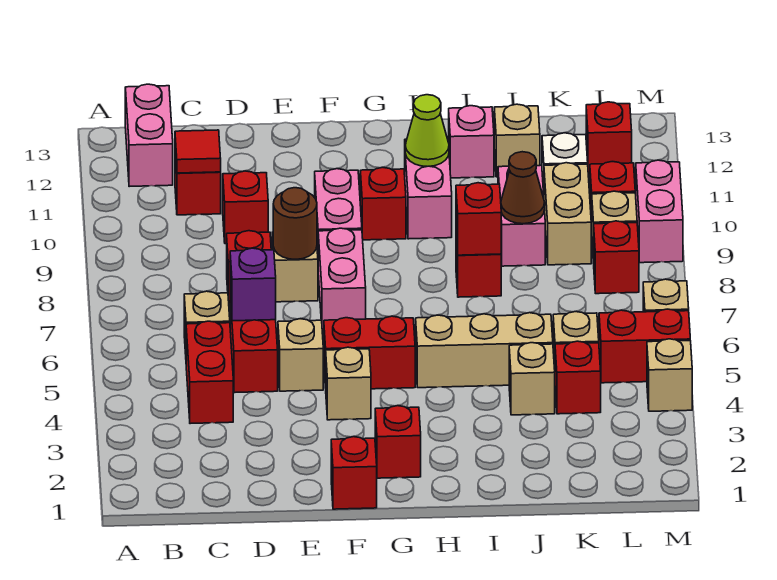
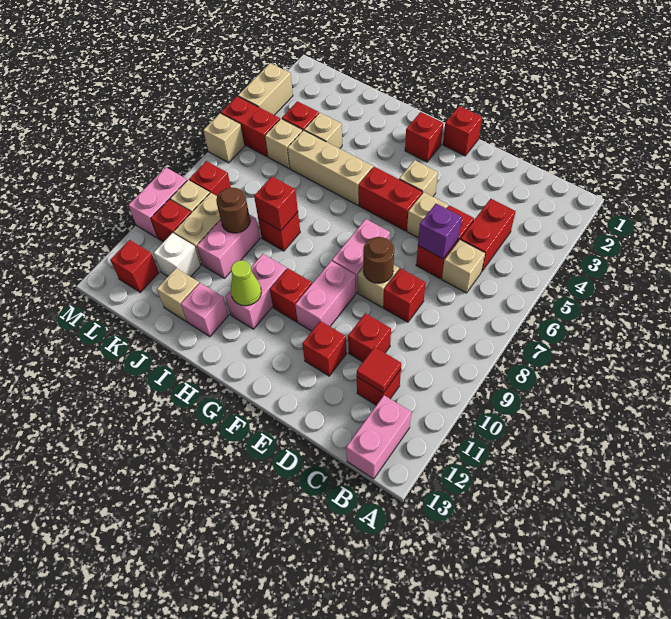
none -> red brick E11 level 1
brown cone J9 level 2 -> brown round brick J9 level 2
tan brick M4 level 1 -> tan brick M3:M4 level 1

